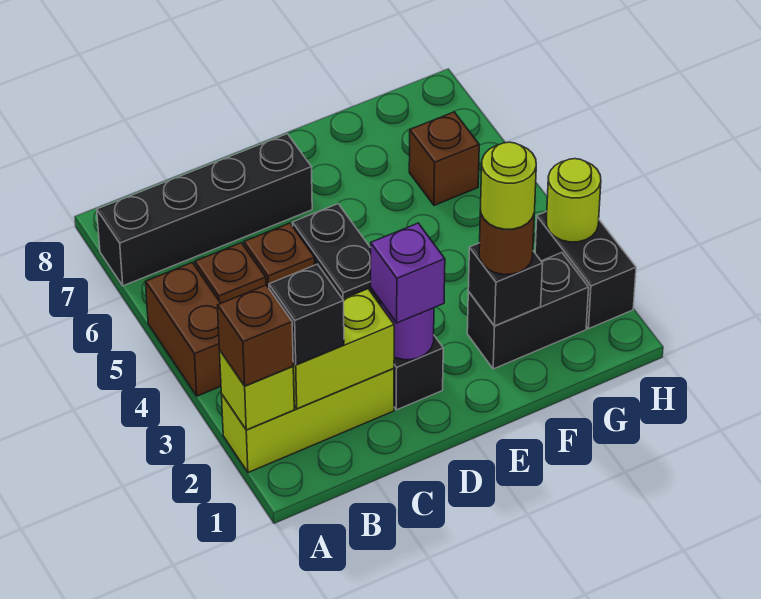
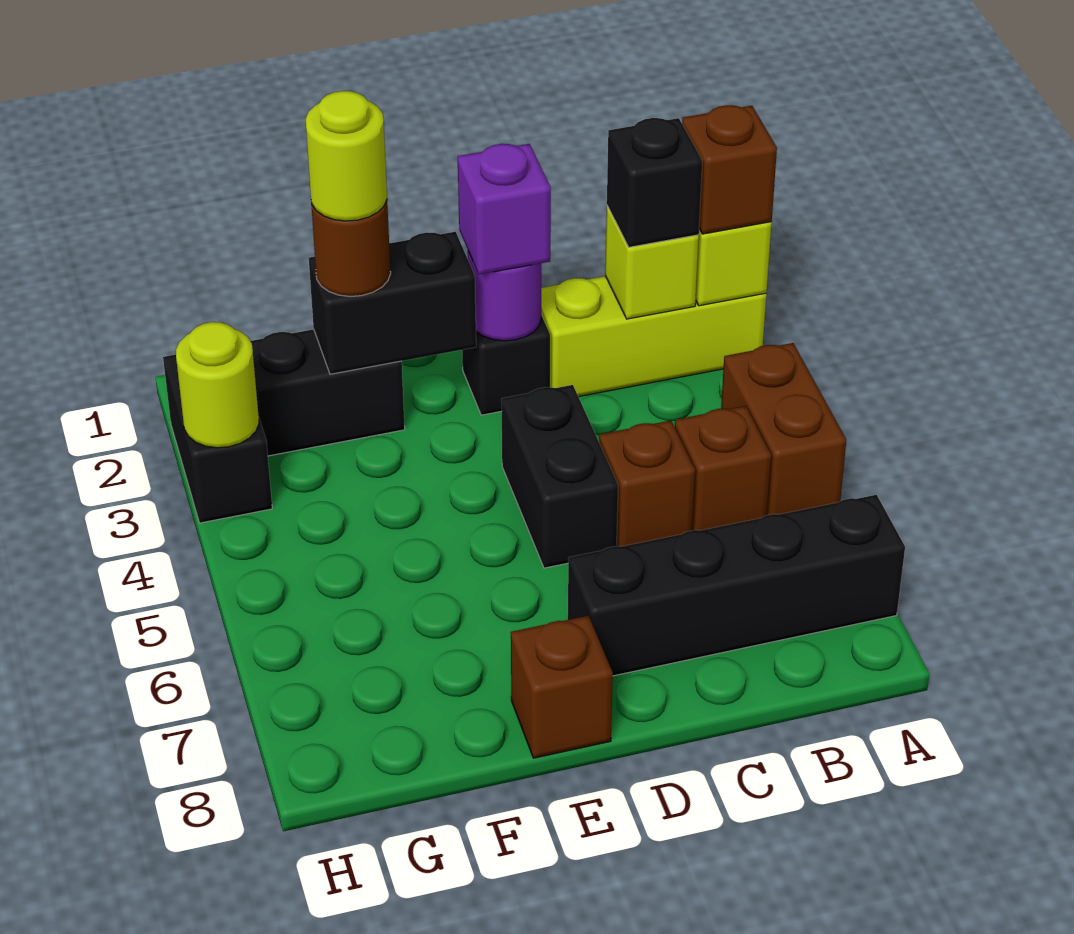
lime brick B2:C2 level 2 -> lime brick B2 level 2
black brick F2 level 2 -> black brick E2:F2 level 2
brown brick G6 level 1 -> brown brick E8 level 1

